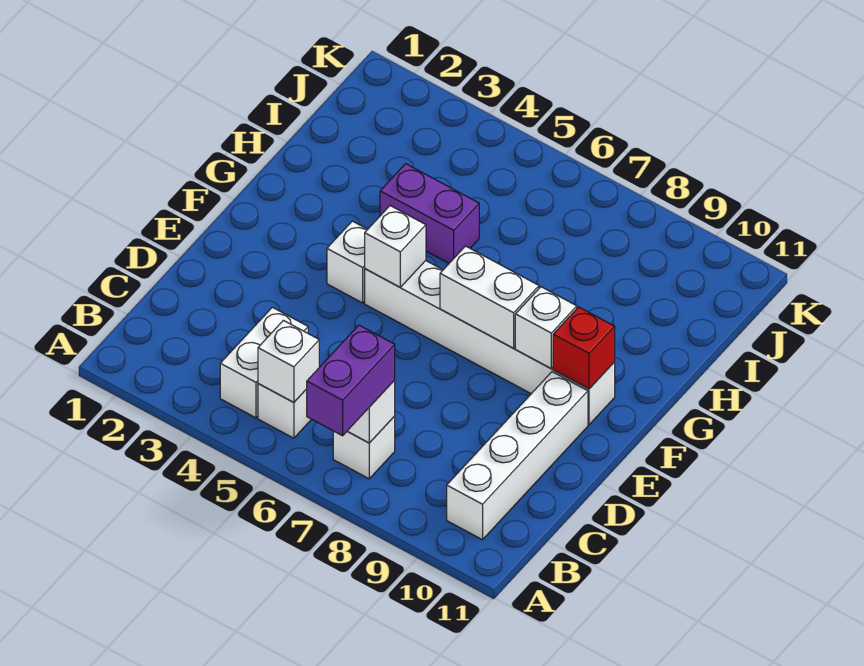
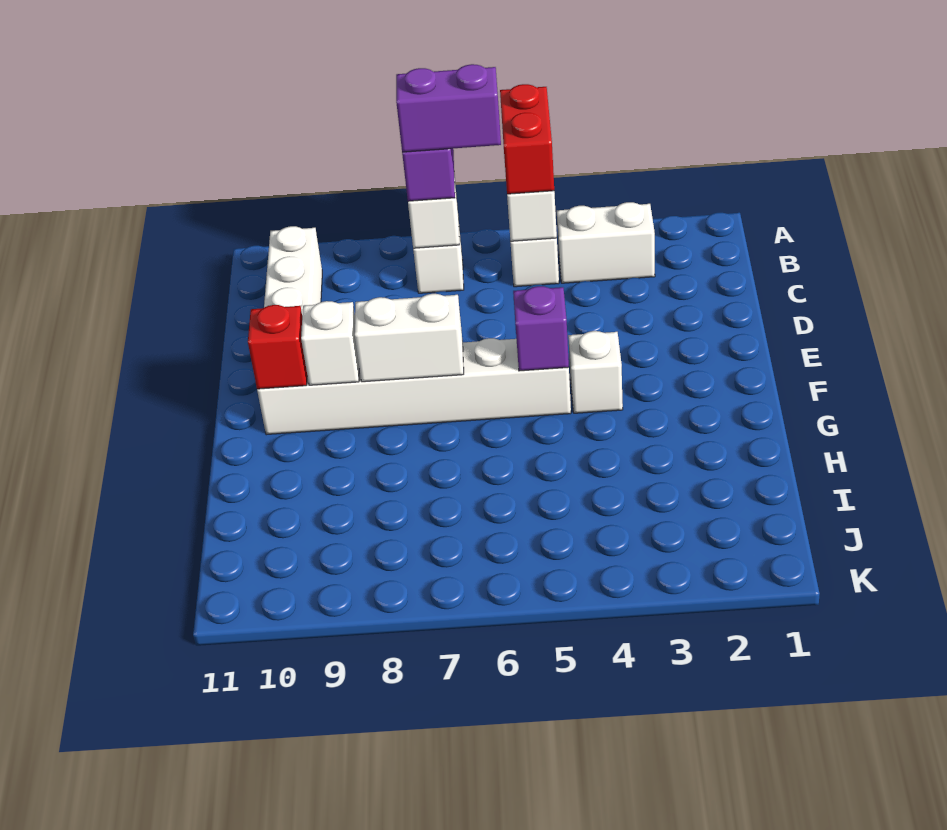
none -> red brick A5:B5 level 3
white brick B4:C4 level 1 -> white brick B3:B4 level 1
white brick F5 level 2 -> purple brick F5 level 2
purple brick H4:H5 level 1 -> purple brick B6:B7 level 4

